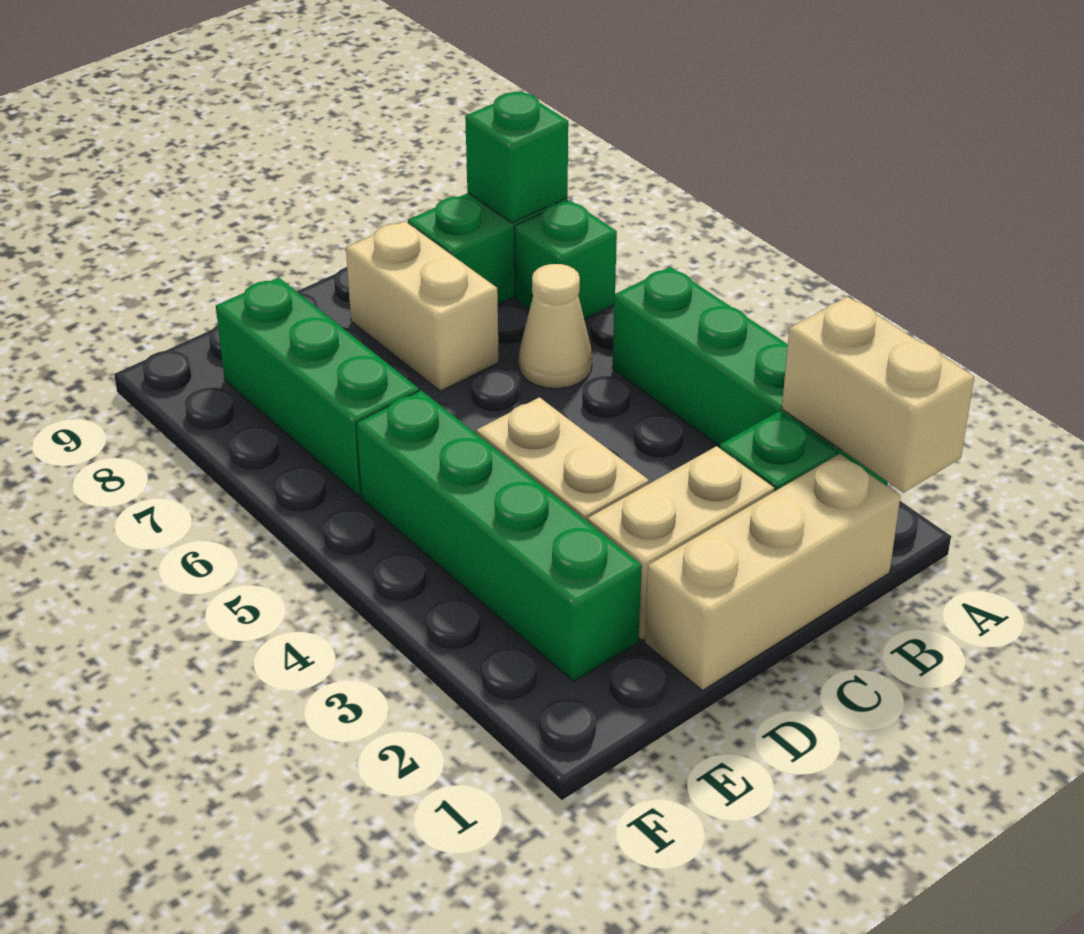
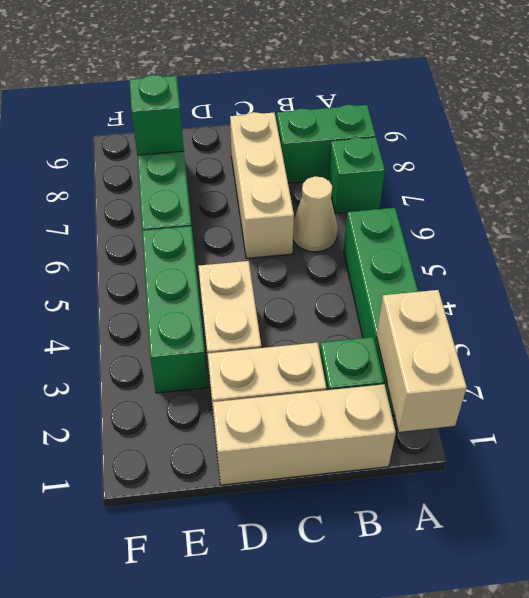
green brick A8 level 2 -> green brick E8 level 2
tan brick C7:C8 level 1 -> tan brick C6:C8 level 1
green brick E2:E5 level 1 -> green brick E3:E5 level 1

